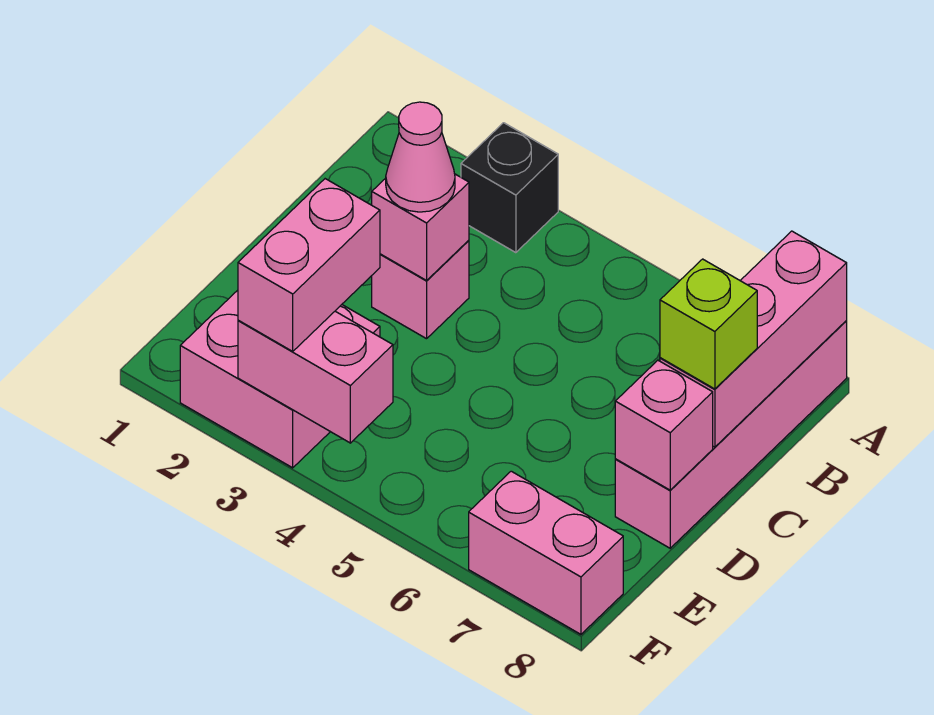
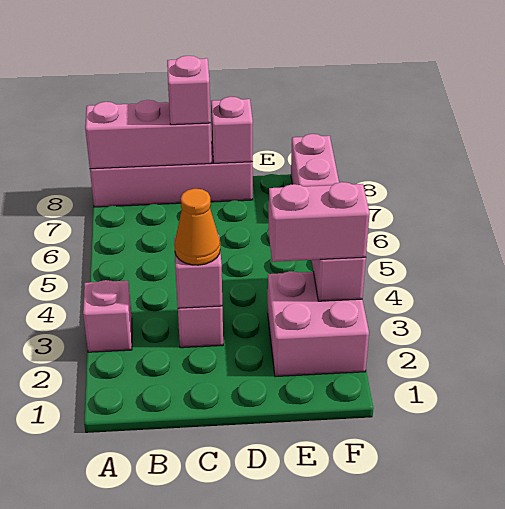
black brick A3 level 1 -> pink brick A3 level 1
pink cone C3 level 3 -> orange cone C3 level 3
lime brick C8 level 3 -> pink brick C8 level 3

